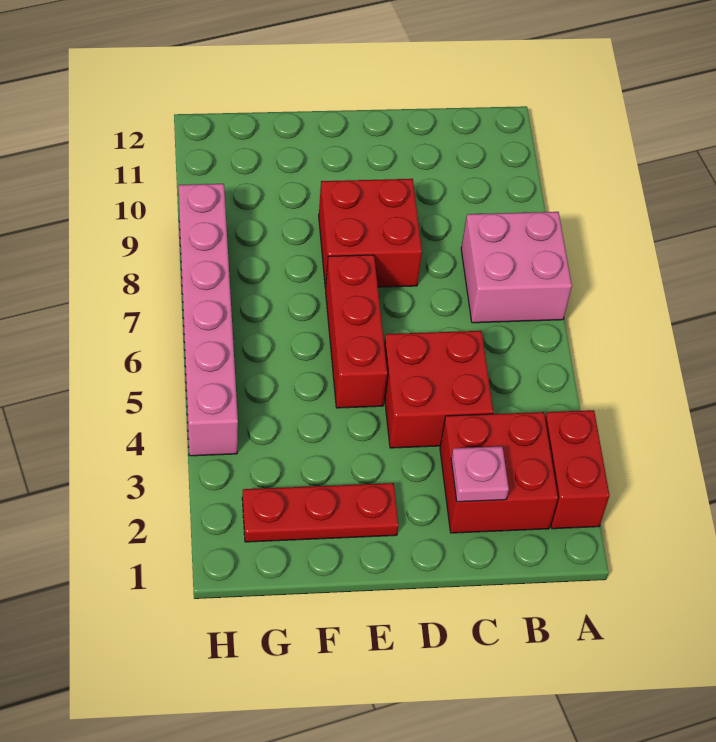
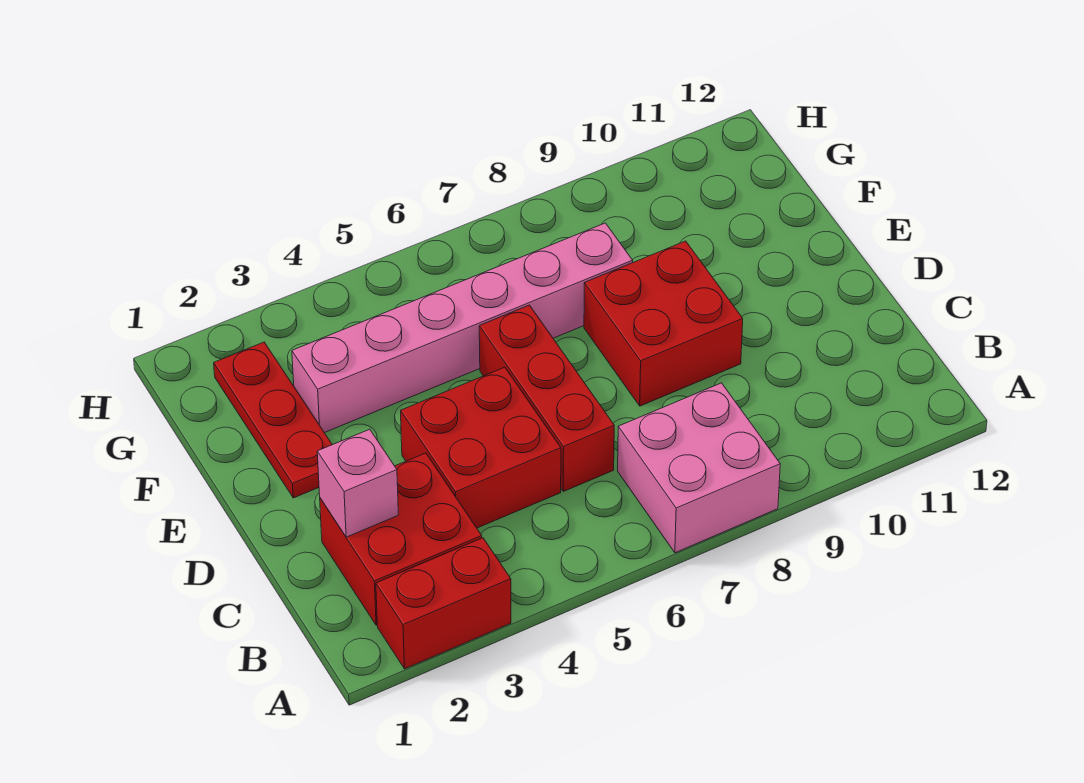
pink plate C2 level 2 -> pink brick C2 level 2
red brick E5:E7 level 1 -> red brick C6:E6 level 1
pink brick H4:H9 level 1 -> pink brick F3:F8 level 1

